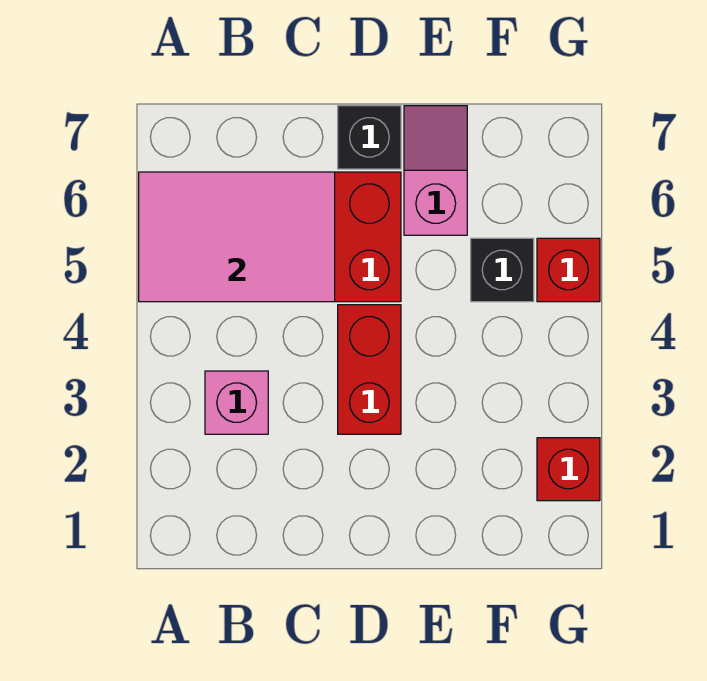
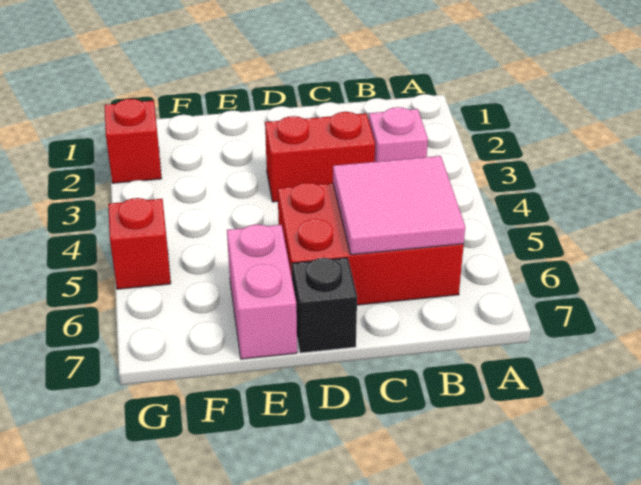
pink tile A5:C6 level 2 -> pink tile B5:C6 level 2
red brick D3:D4 level 1 -> red brick C3:D3 level 1
pink slope E6:E7 level 1 top 6 -> pink brick E6:E7 level 1
black brick F5 level 1 -> none

